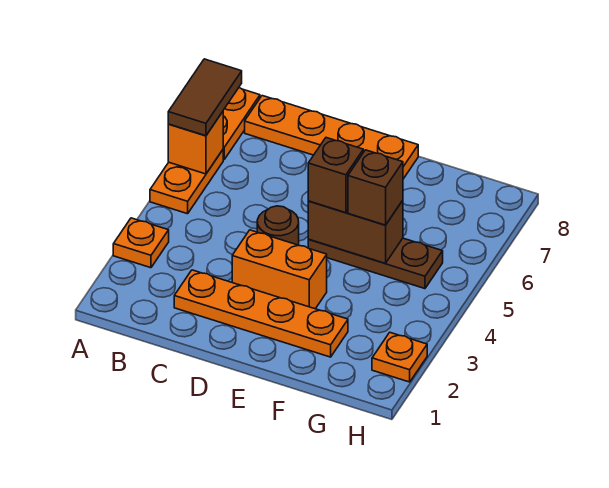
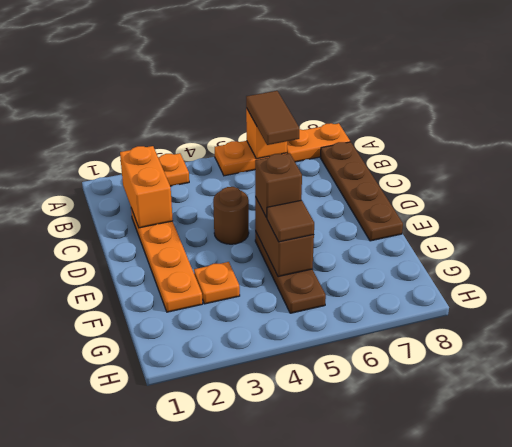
brown tile A6:A7 level 3 -> brown tile A6:B6 level 3
orange plate B8:E8 level 1 -> brown plate B8:E8 level 1
orange brick D3:E3 level 1 -> orange brick B2:C2 level 2
brown brick F5 level 3 -> brown tile F5 level 3
orange plate H2 level 1 -> orange plate F3 level 1

